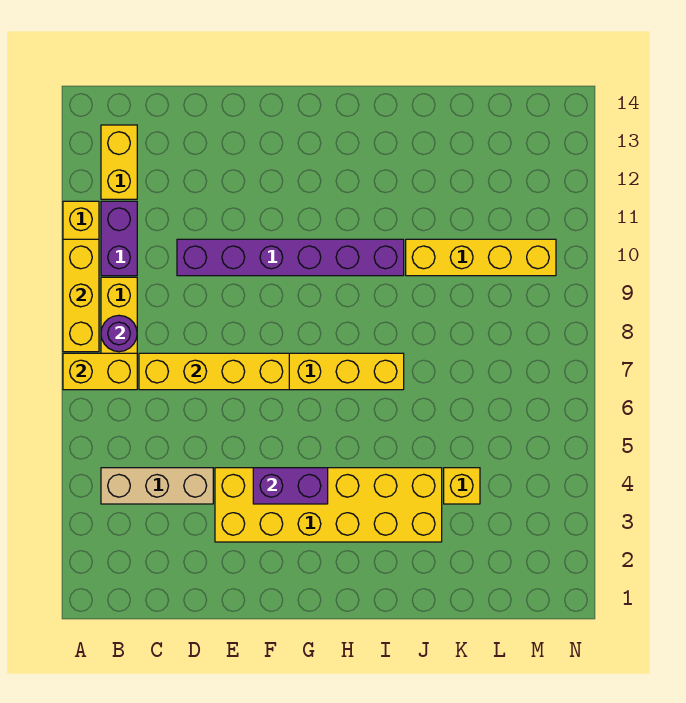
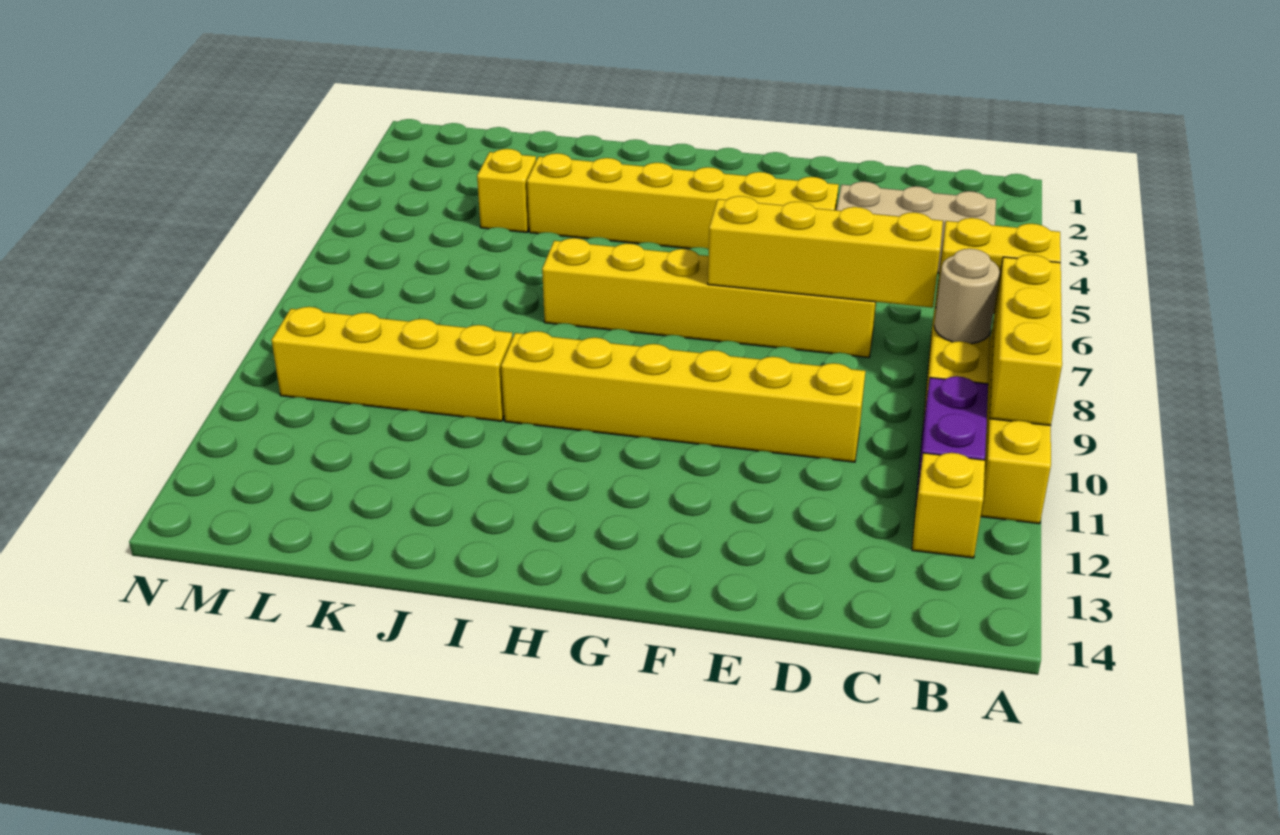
purple round brick B8 level 2 -> tan round brick B8 level 2
yellow brick B12:B13 level 1 -> yellow brick B12 level 1
purple brick D10:I10 level 1 -> yellow brick D10:I10 level 1
yellow brick E3:J4 level 1 -> yellow brick E4:J4 level 1
purple brick F4:G4 level 2 -> none

